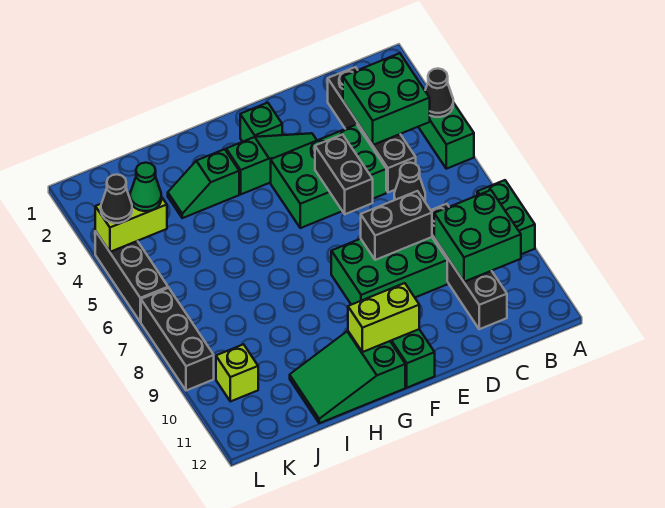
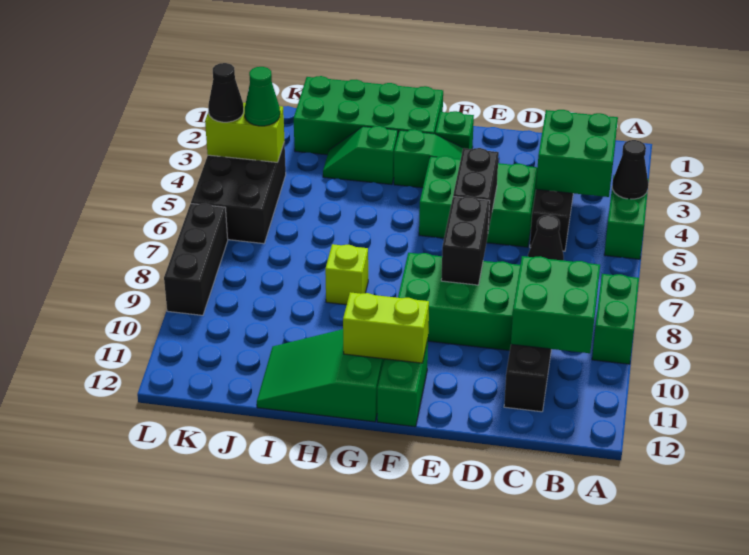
black brick D8:E8 level 2 -> black brick E7:E8 level 2
none -> green brick G1:J2 level 1
lime brick K10 level 1 -> lime brick H8 level 1
black brick L4:L6 level 1 -> black brick K4:L6 level 1

